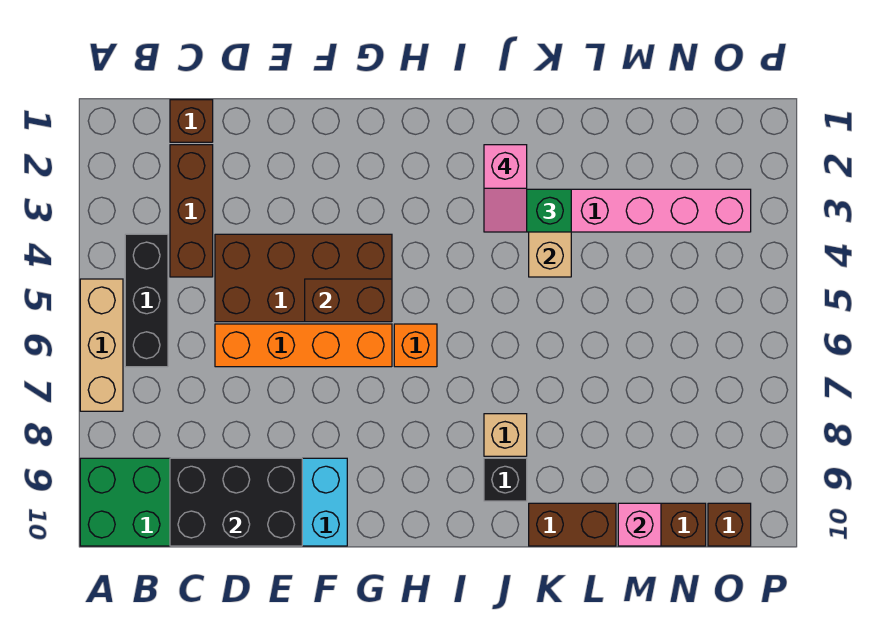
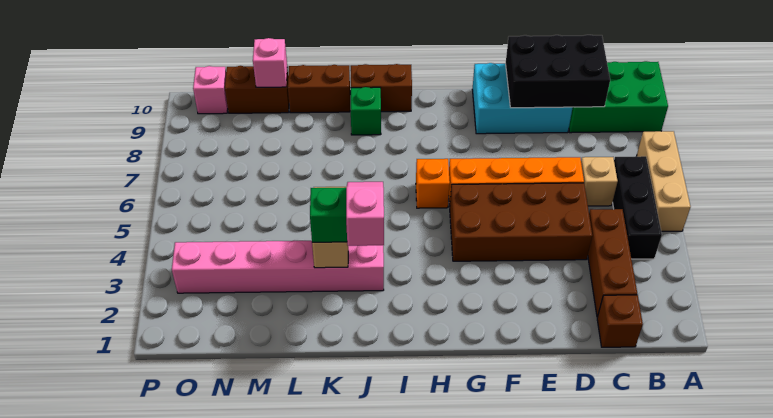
brown brick F5:G5 level 2 -> brown brick I10:J10 level 1
tan brick J8 level 1 -> tan brick C6 level 1
black brick J9 level 1 -> green brick J9 level 1
brown brick O10 level 1 -> pink brick O10 level 1

